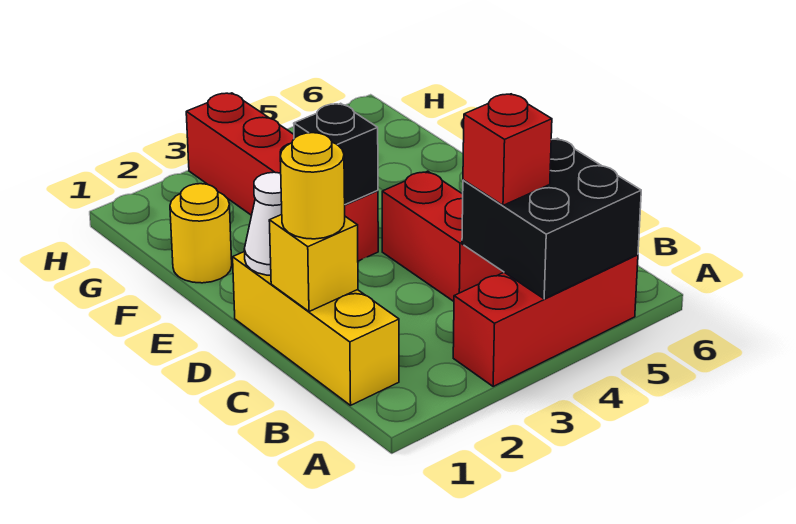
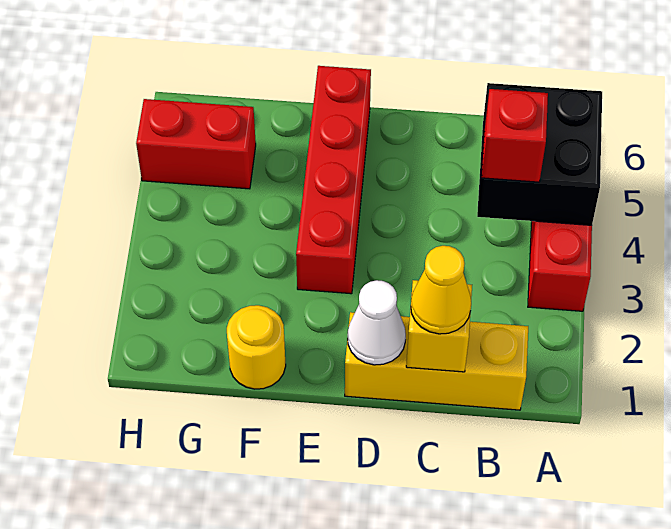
yellow round brick C1 level 3 -> yellow cone C1 level 3
red brick C4:D4 level 1 -> red brick G5:H5 level 1
red brick E3:H3 level 1 -> red brick E3:E6 level 1
black brick E3 level 2 -> none

